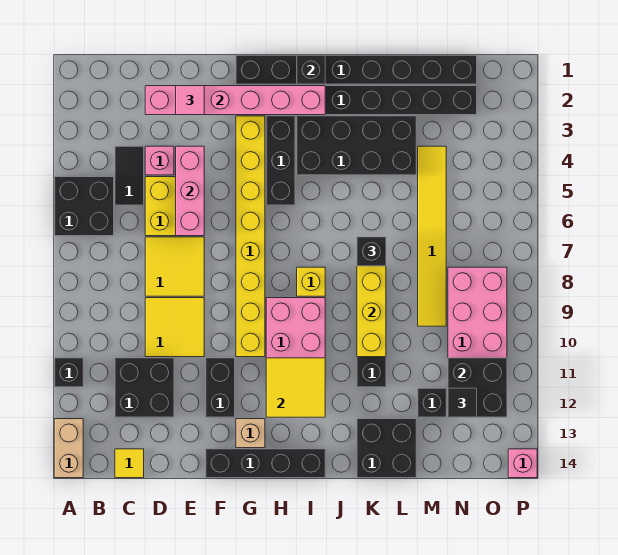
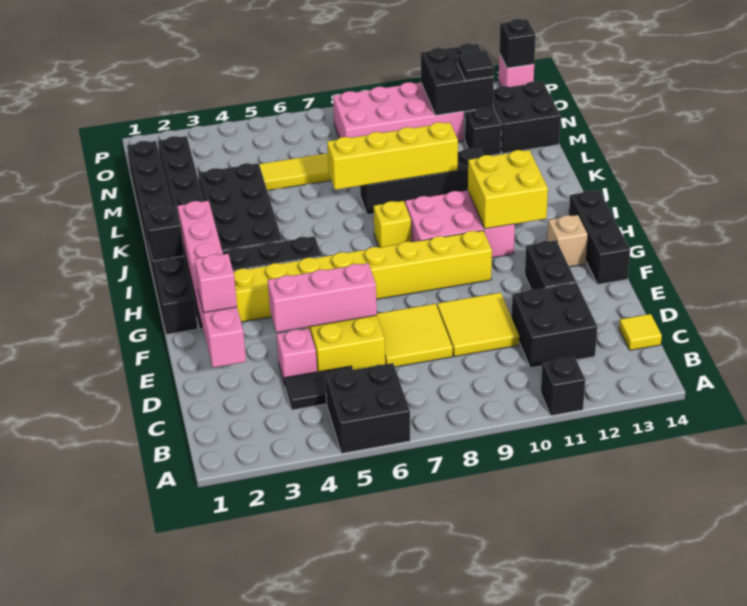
tan brick A13:A14 level 1 -> none
pink tile E2 level 3 -> pink brick E2 level 3
black brick F11:F12 level 1 -> black brick E12:F12 level 1
black brick F14:I14 level 1 -> black brick F14:H14 level 1
yellow tile H11:I12 level 2 -> yellow brick H11:I12 level 2
black brick K7 level 3 -> black brick P14 level 2
black brick K13:L14 level 1 -> black brick M13:N14 level 1

